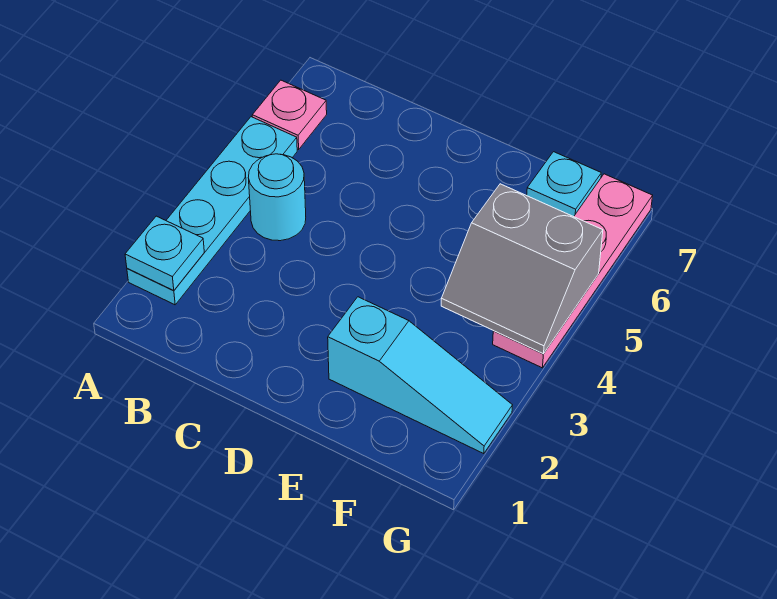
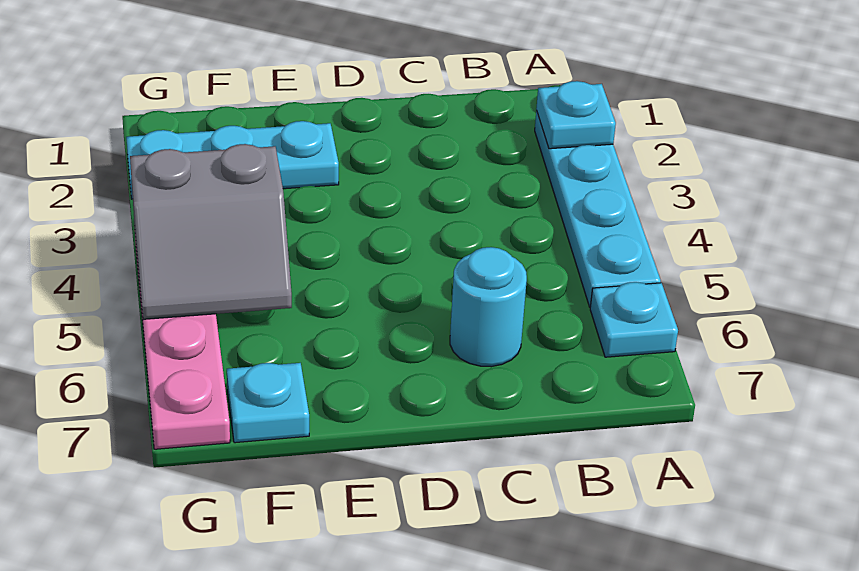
pink plate A6 level 1 -> cyan plate A6 level 1
cyan round brick B4 level 1 -> cyan round brick C6 level 1
cyan slope E2:G2 level 1 top E -> cyan plate E2:G2 level 1
grey slope F4:G5 level 2 top 5 -> grey slope F4:G5 level 2 top 4

